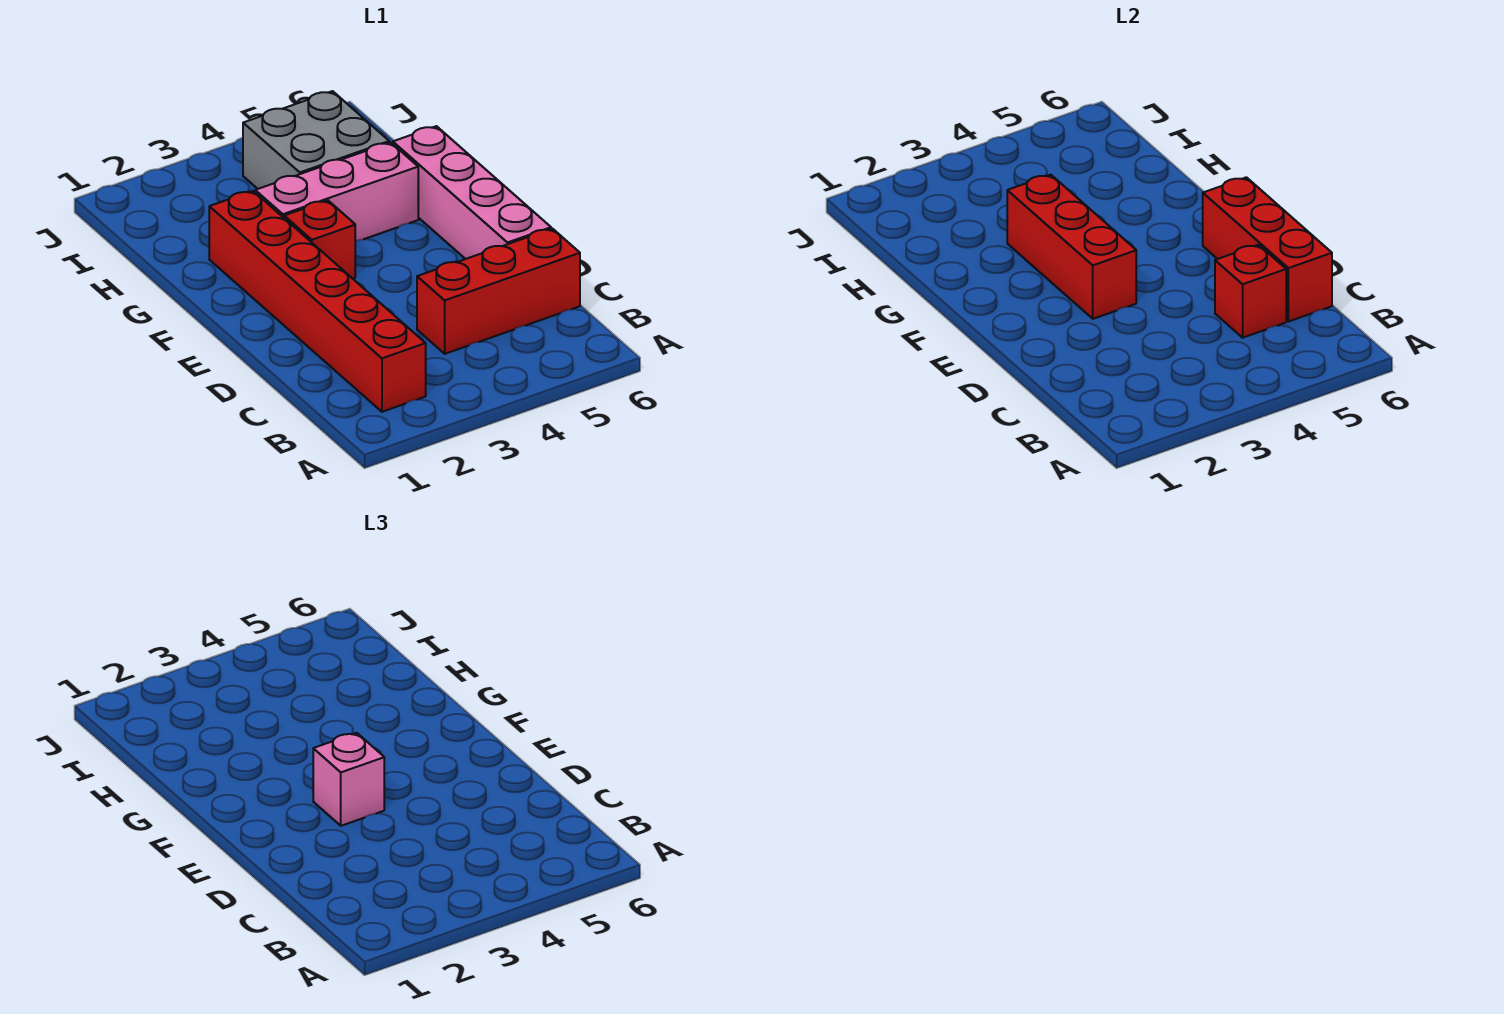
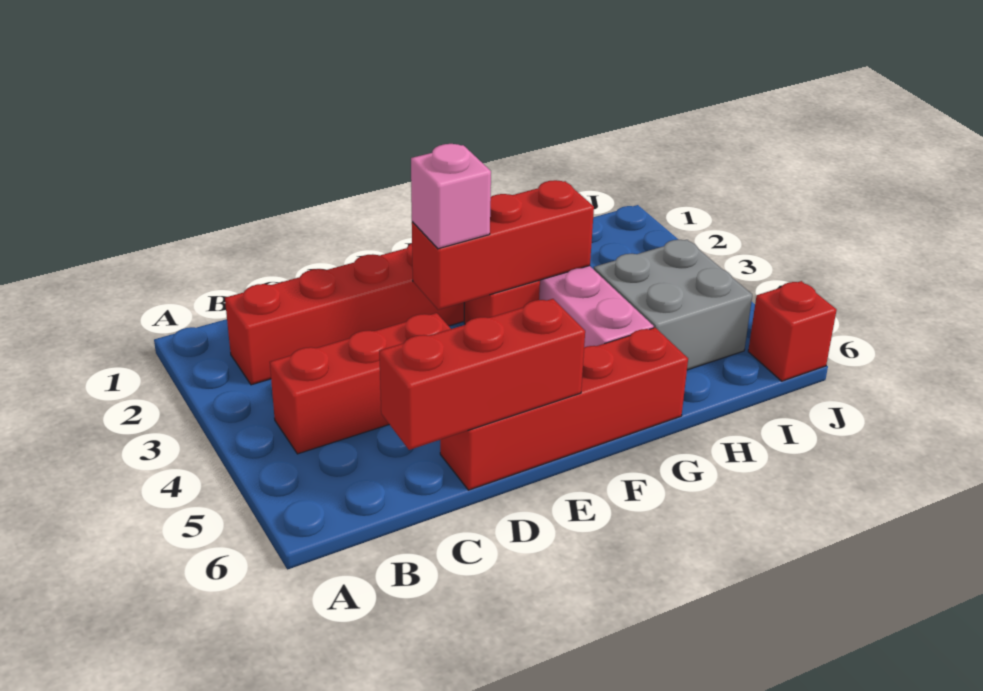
red brick C4:C6 level 1 -> red brick B4:D4 level 1
red brick C5 level 2 -> red brick J6 level 1
pink brick D6:G6 level 1 -> red brick D6:G6 level 1

